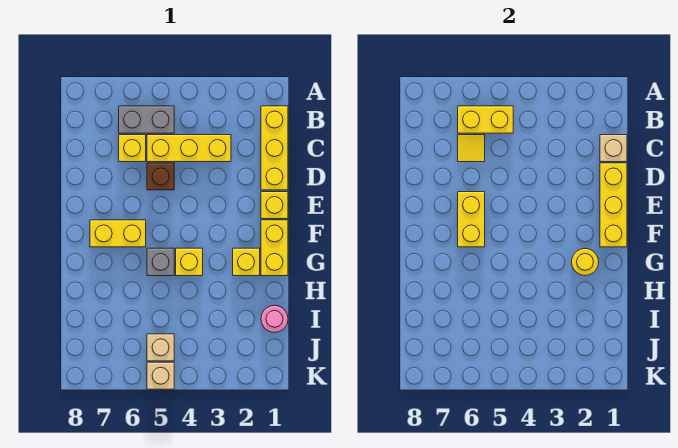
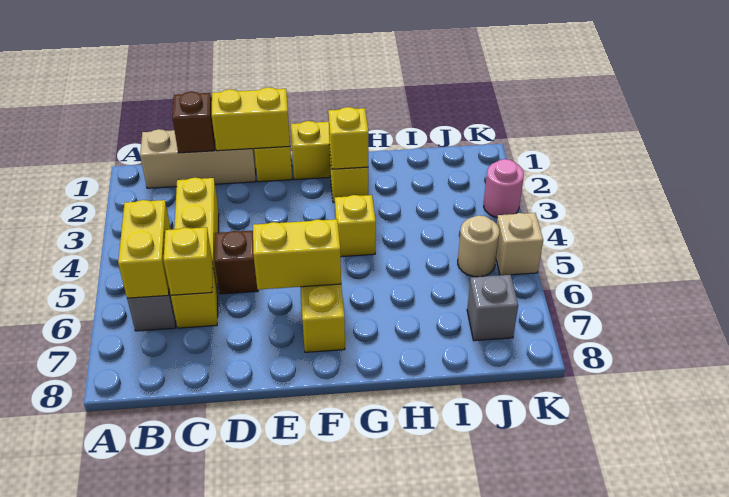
yellow brick B1:D1 level 1 -> tan brick B1:D1 level 1
tan brick C1 level 2 -> brown brick C1 level 2
yellow tile C6 level 2 -> yellow brick C6 level 2
yellow brick D1:F1 level 2 -> yellow brick D1:E1 level 2
yellow round brick G2 level 2 -> yellow brick G2 level 2
grey brick G5 level 1 -> grey brick J7 level 1
pink round brick I1 level 1 -> pink round brick K3 level 1
tan brick J5 level 1 -> tan round brick J5 level 1

